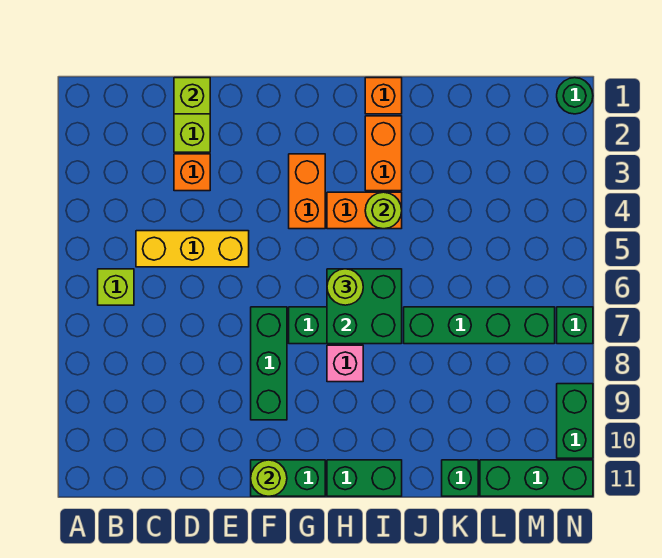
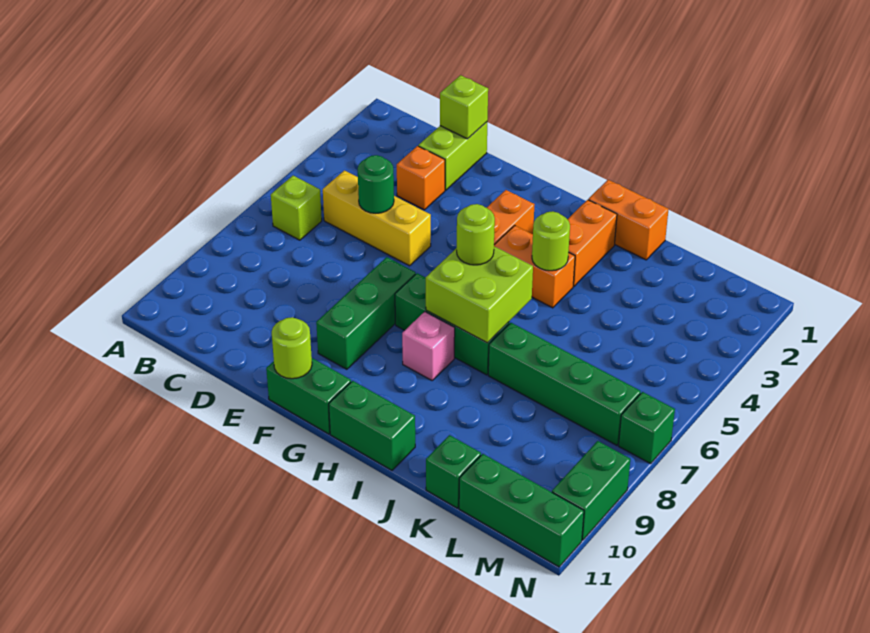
green brick H6:I7 level 2 -> lime brick H6:I7 level 2
orange brick I1 level 1 -> orange brick I1:J1 level 1
green round brick N1 level 1 -> green round brick D5 level 2

